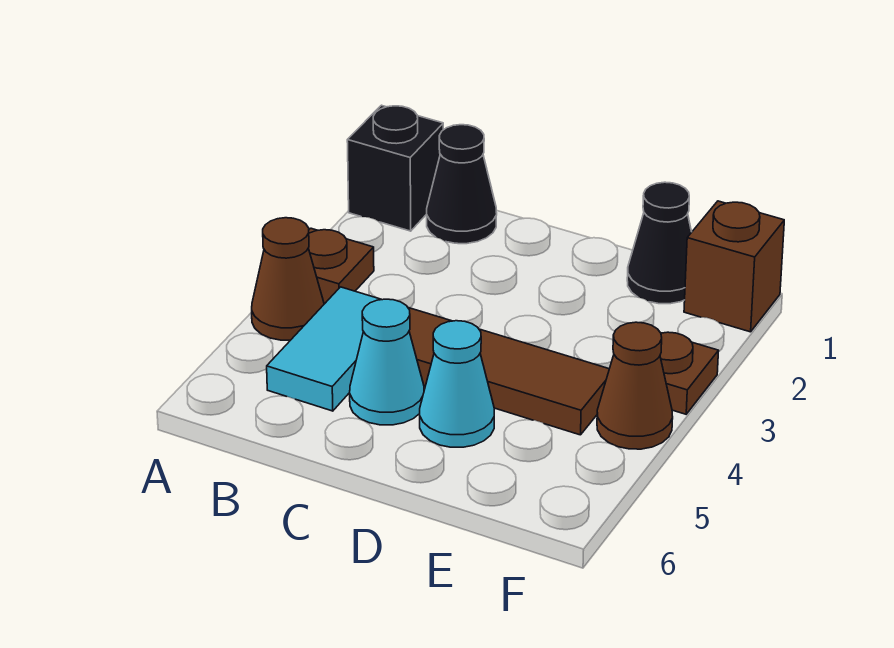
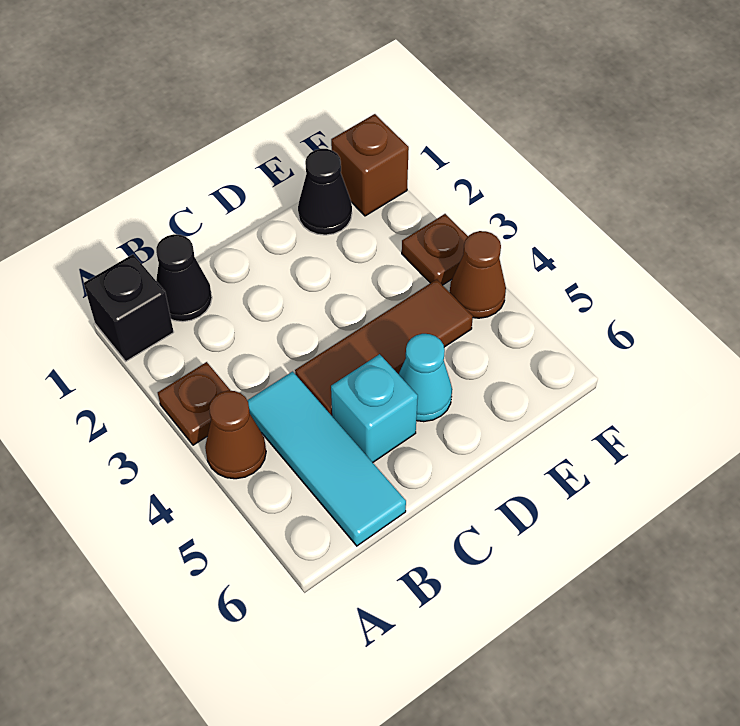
cyan tile B4:B5 level 1 -> cyan tile B4:B6 level 1
cyan cone C5 level 1 -> cyan brick C5 level 1

